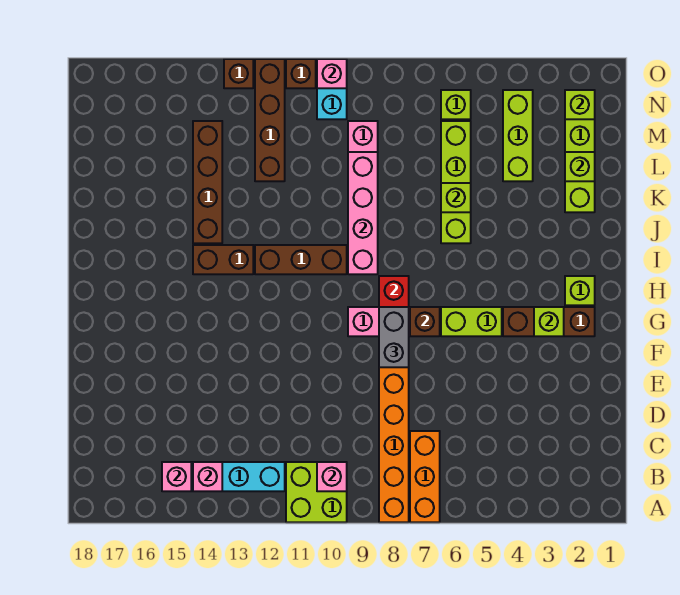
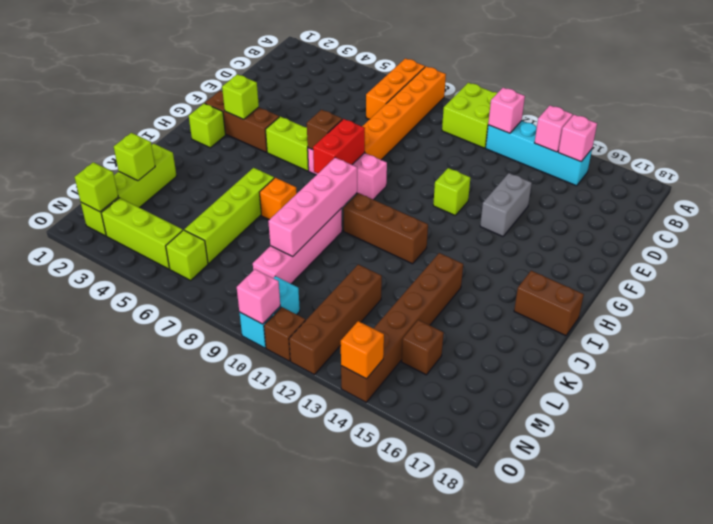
pink brick B10 level 2 -> pink brick B12 level 2
grey brick F8:G8 level 3 -> grey brick E14:F14 level 1
brown brick I13:I14 level 1 -> brown brick I17:I18 level 1
none -> orange brick J7 level 1
brown brick J14:M14 level 1 -> brown brick J14:O14 level 1
lime brick K6 level 2 -> lime brick F12 level 1
lime brick L4:N4 level 1 -> lime brick N3:N5 level 1
brown brick O13 level 1 -> brown brick M15 level 1
none -> orange brick O14 level 2

